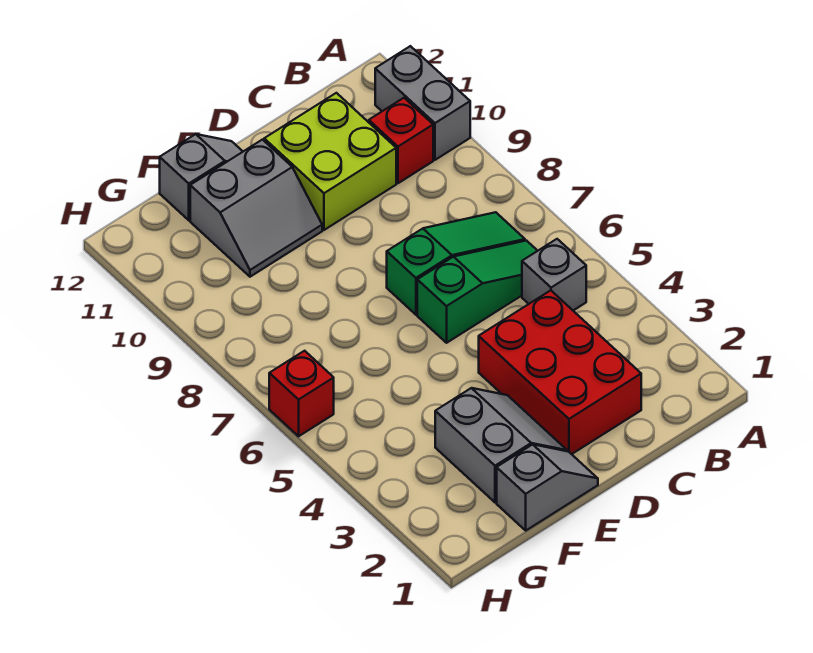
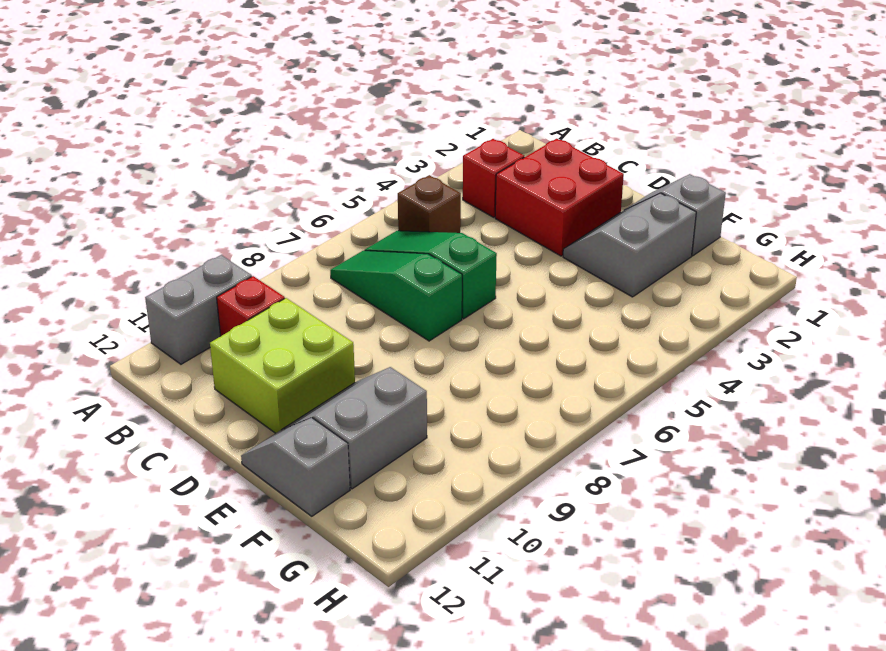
grey brick B5 level 1 -> brown brick B5 level 1
red brick C2:D4 level 1 -> red brick C2:D3 level 1
grey slope E10:F11 level 1 top 11 -> grey slope E10:F11 level 1 top F
red brick H6 level 1 -> red brick B3 level 1

